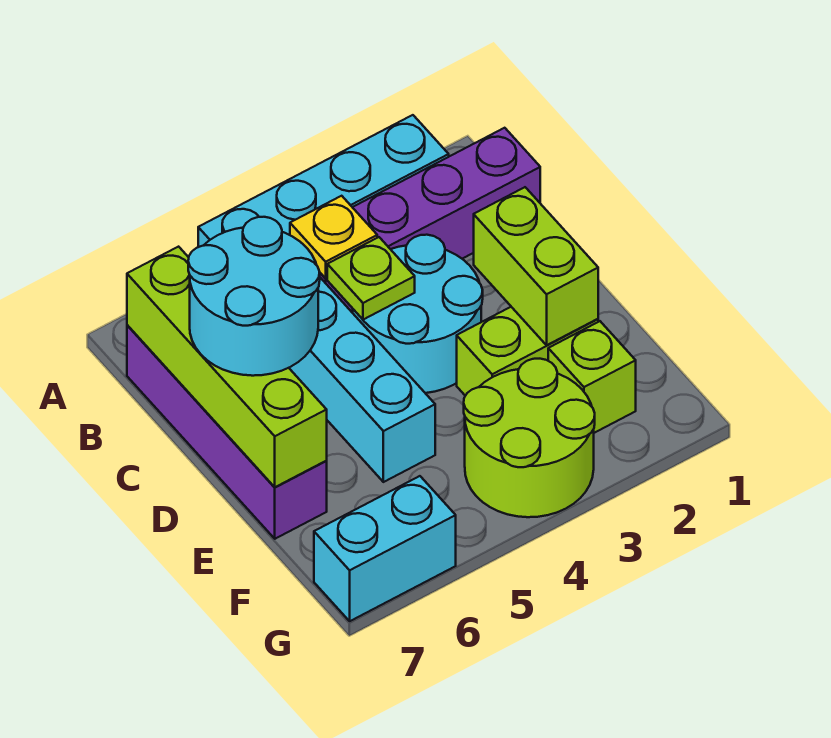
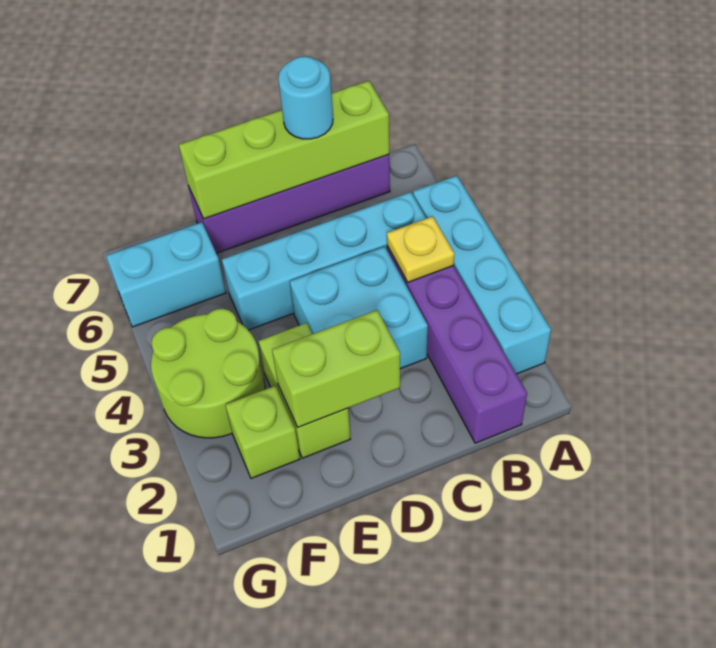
cyan round brick C3:D4 level 1 -> cyan brick C3:D4 level 1
lime plate C4 level 2 -> none
cyan round brick C6:D7 level 3 -> cyan round brick C7 level 3
cyan brick G6:G7 level 1 -> cyan brick F6:G6 level 1

